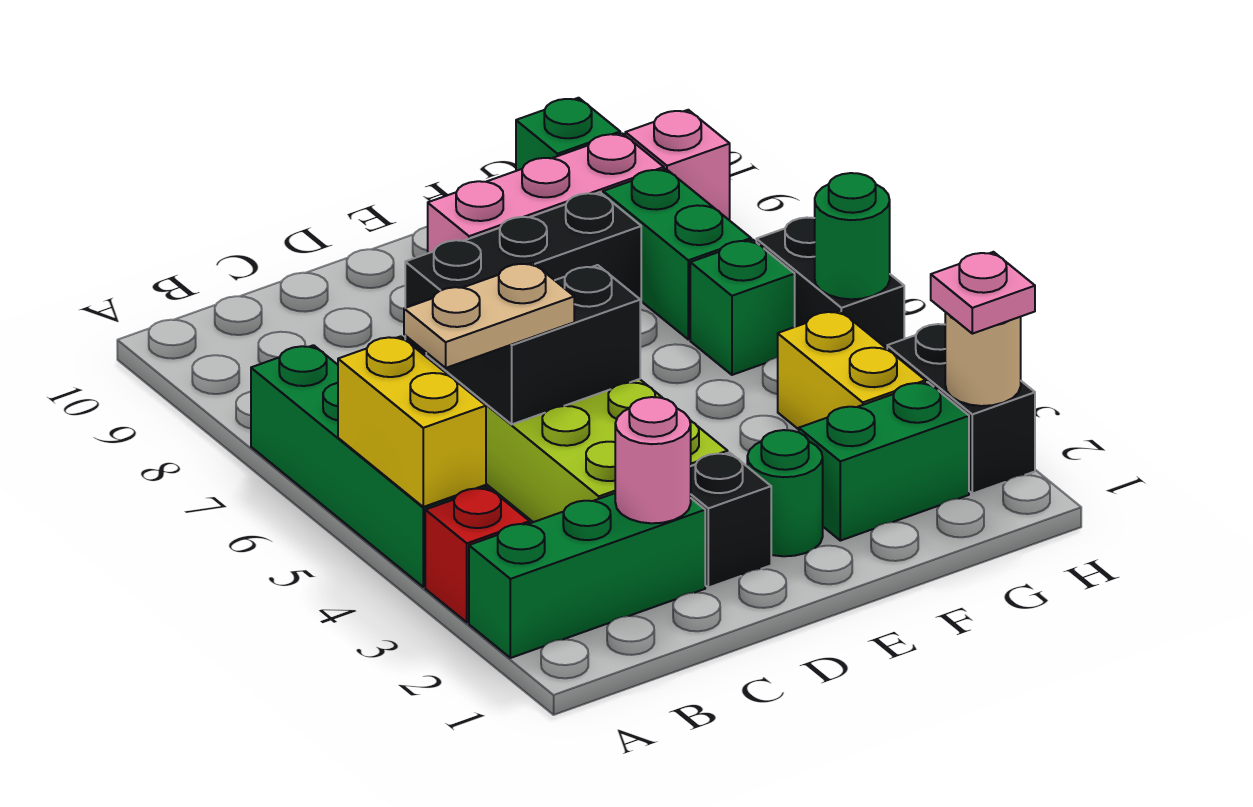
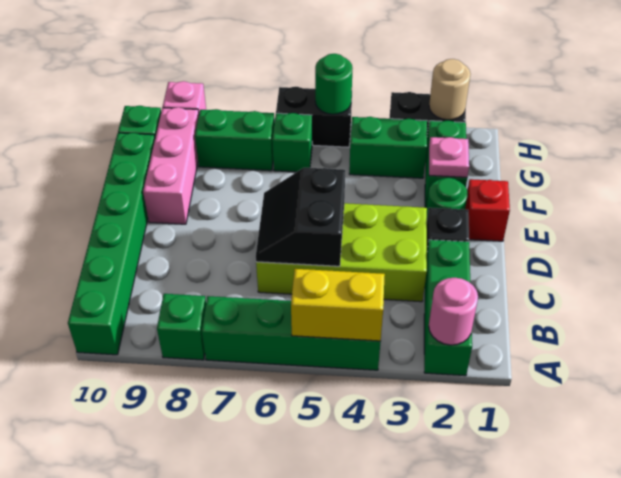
red brick A3 level 1 -> red brick E1 level 1
none -> green brick A8 level 1
none -> green brick A10:F10 level 1
tan plate B5:C5 level 3 -> none
pink round brick C2 level 2 -> pink round brick A2 level 2
black brick D8:F8 level 1 -> none
yellow brick G3:G4 level 1 -> green brick G3:G4 level 1
pink plate H2 level 3 -> pink plate F2 level 2

